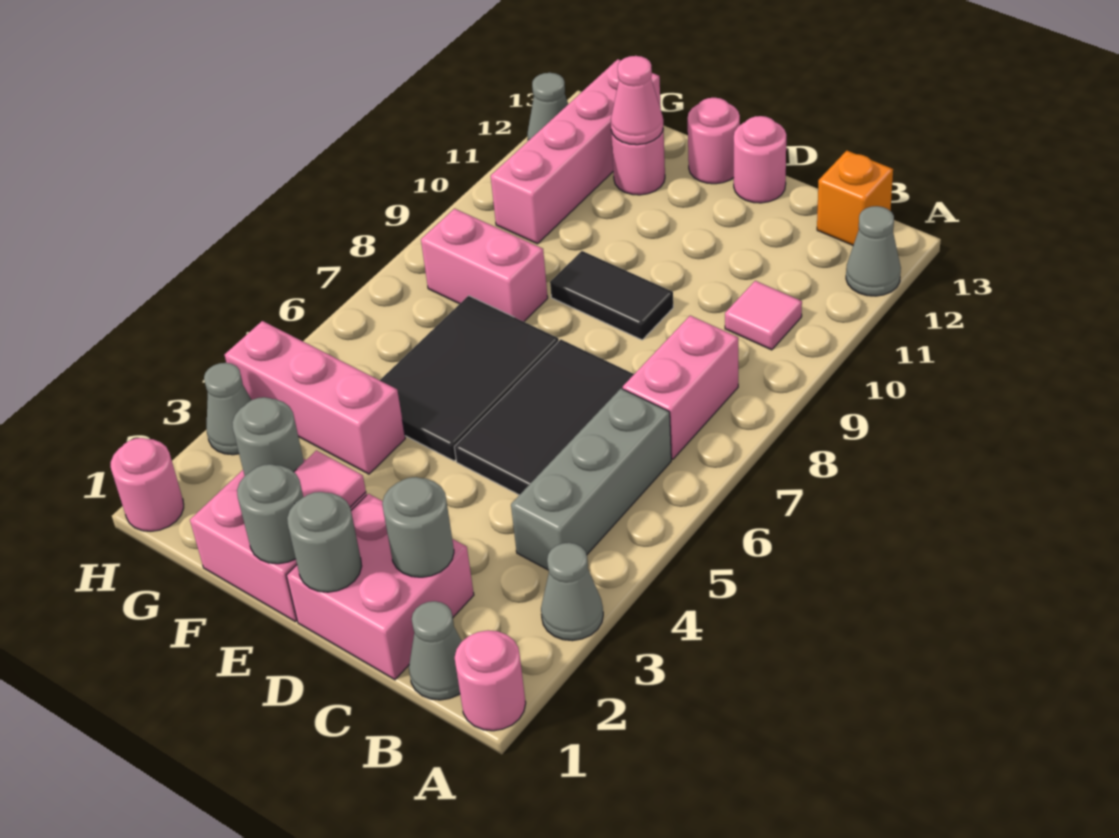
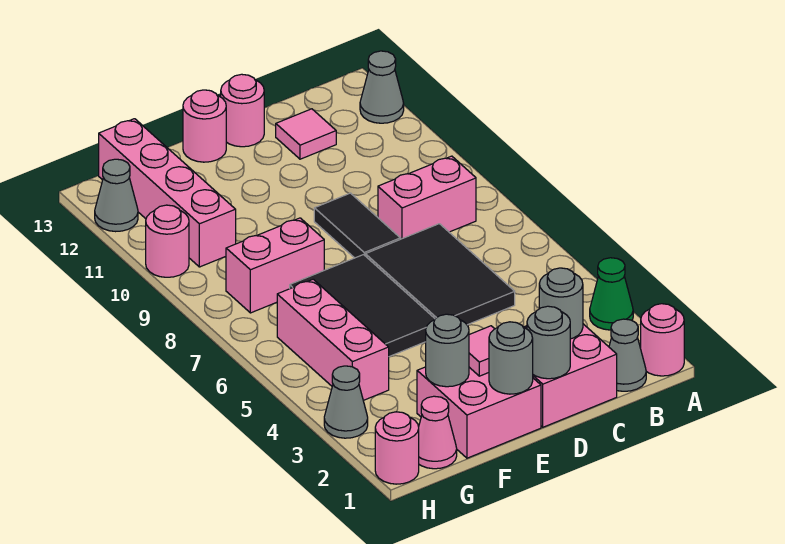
grey cone A3 level 1 -> green cone A3 level 1
grey brick B4:B6 level 1 -> none
pink brick B7:B8 level 1 -> pink brick B8:C8 level 1
pink tile B10 level 1 -> pink tile C12 level 1
orange brick B13 level 1 -> none
black tile D9:E9 level 1 -> black tile D8:D9 level 1
pink brick F4:H4 level 1 -> pink brick G4:G6 level 1
pink round brick F12 level 1 -> pink round brick H10 level 1
pink cone F12 level 2 -> pink cone G1 level 1

